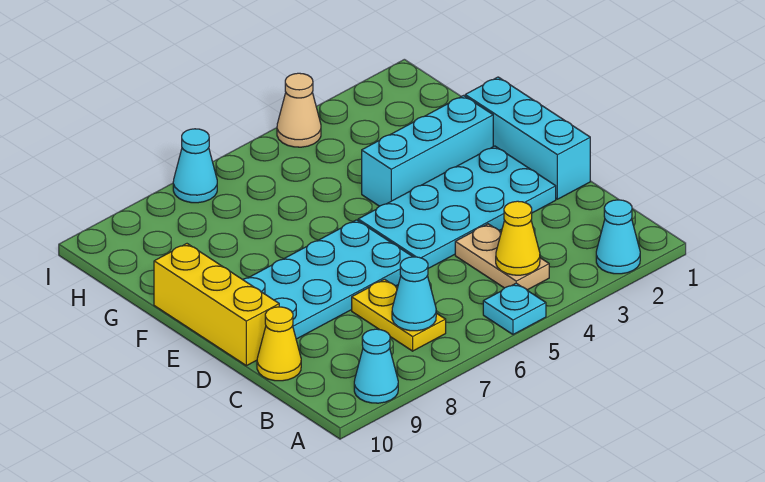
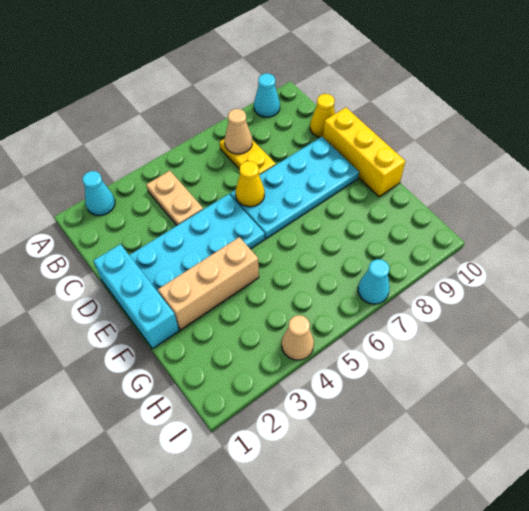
cyan plate A5 level 1 -> none
yellow cone B4 level 2 -> yellow cone D6 level 2
cyan cone B7 level 2 -> tan cone B7 level 2
cyan brick F2:F4 level 1 -> tan brick F2:F4 level 1

